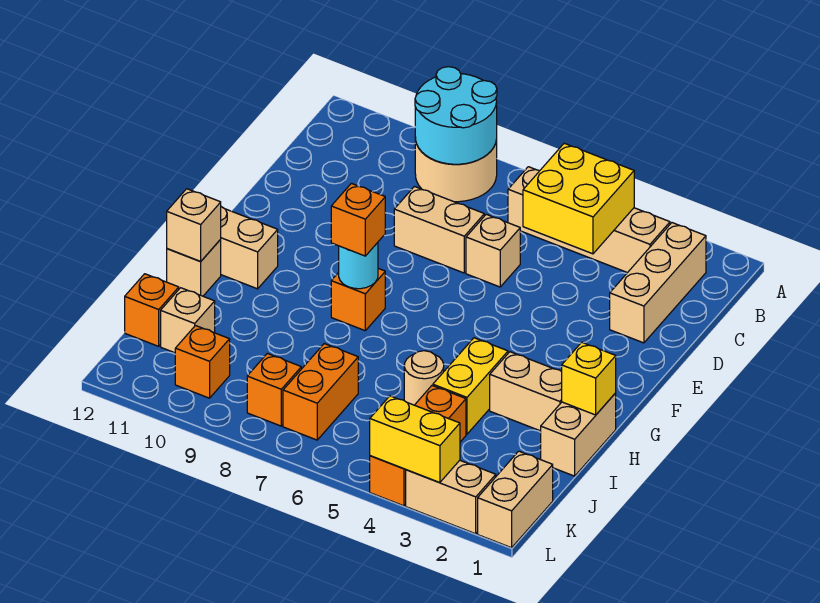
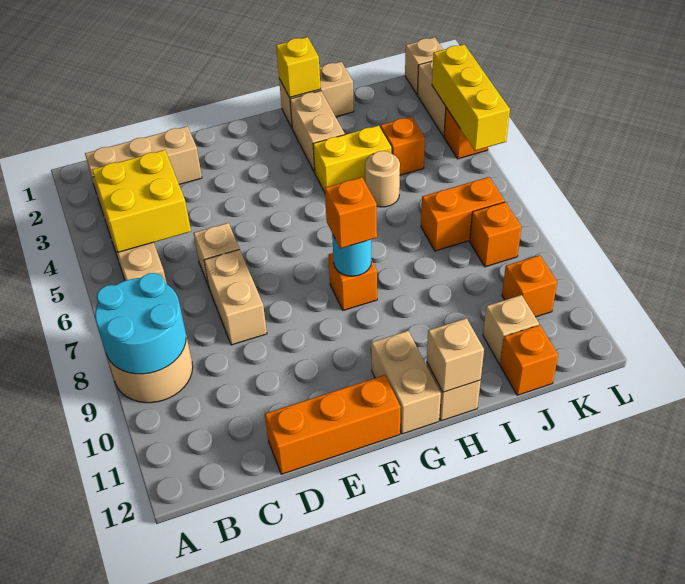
none -> orange brick D12:F12 level 1
tan brick K1:L1 level 1 -> tan brick L1 level 1
yellow brick L3:L4 level 2 -> yellow brick L3:L5 level 2

